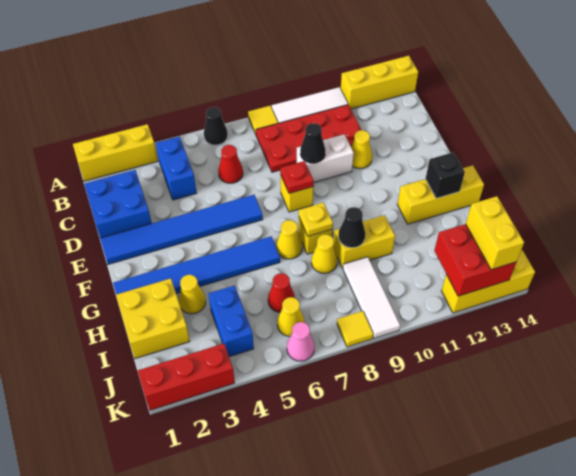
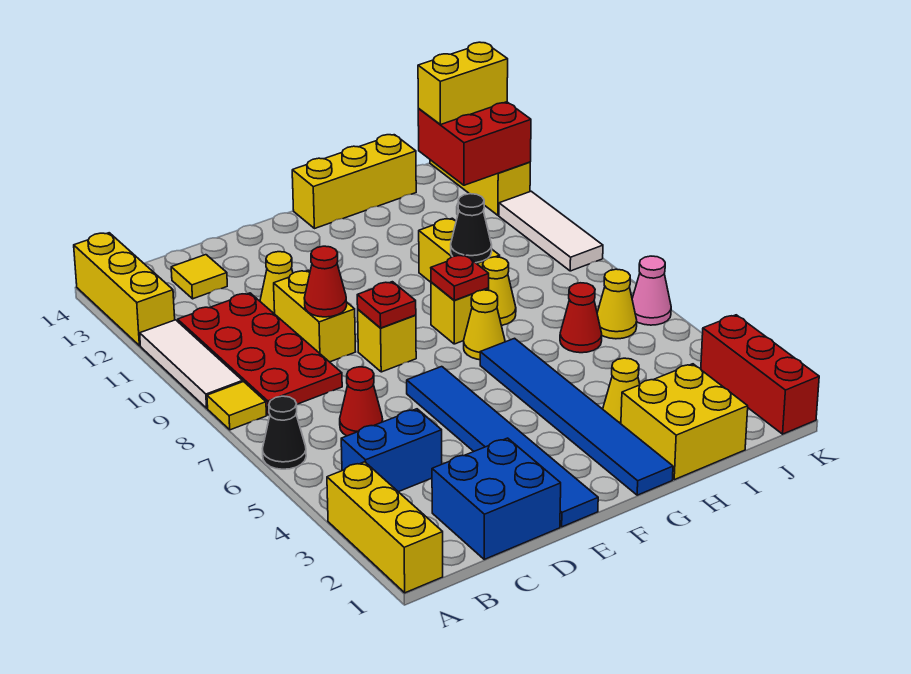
white brick D9:D10 level 1 -> yellow brick D9:D10 level 1
black cone D9 level 2 -> red cone D9 level 2
yellow plate G8 level 2 -> red plate G8 level 2
yellow brick G12:G14 level 1 -> yellow brick G14:I14 level 1
black brick G13 level 2 -> none
blue brick I4:J4 level 1 -> none
white tile I9:K9 level 1 -> white tile K9:K11 level 1
yellow tile K8 level 1 -> yellow tile C13 level 1

